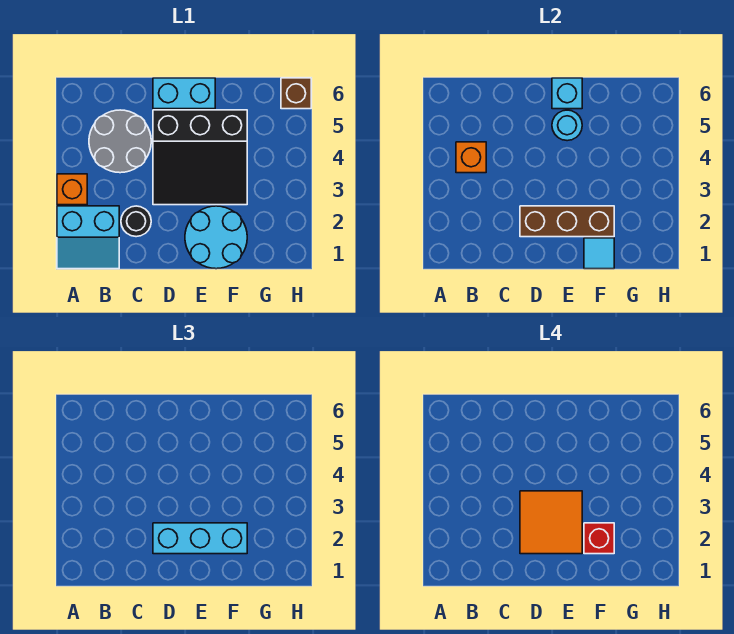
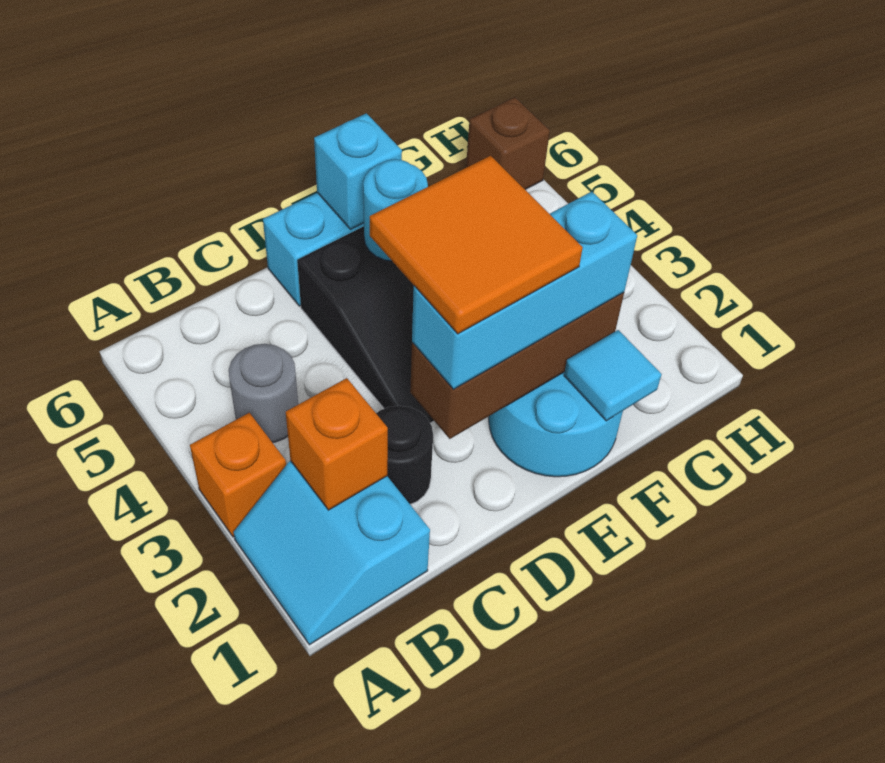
cyan slope A1:B2 level 1 top 2 -> cyan slope A1:B2 level 1 top B
grey round brick B4:C5 level 1 -> grey round brick B4 level 1
orange brick B4 level 2 -> orange brick B2 level 2
red brick F2 level 4 -> none

